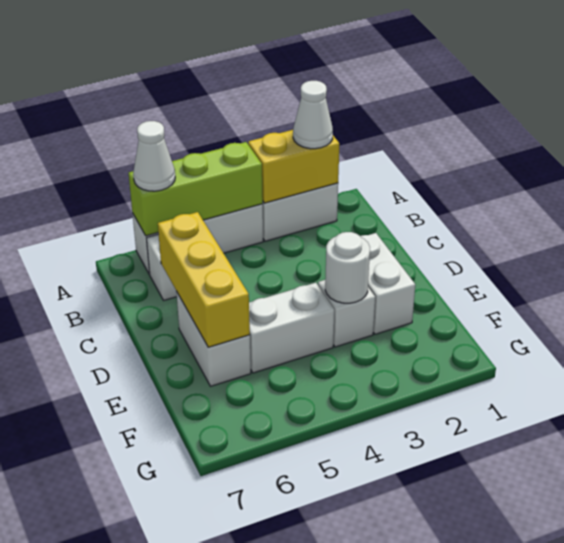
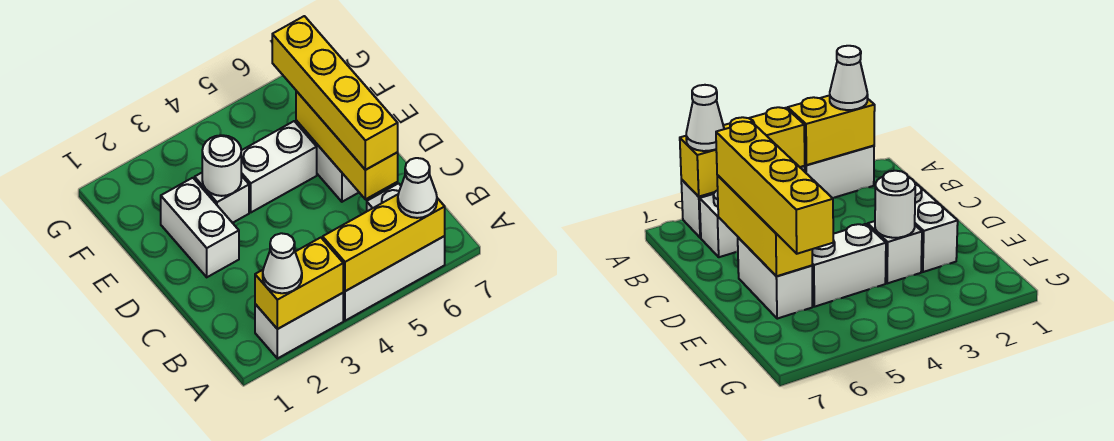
lime brick A4:A6 level 2 -> yellow brick A4:A6 level 2
none -> yellow brick C6:F6 level 3

